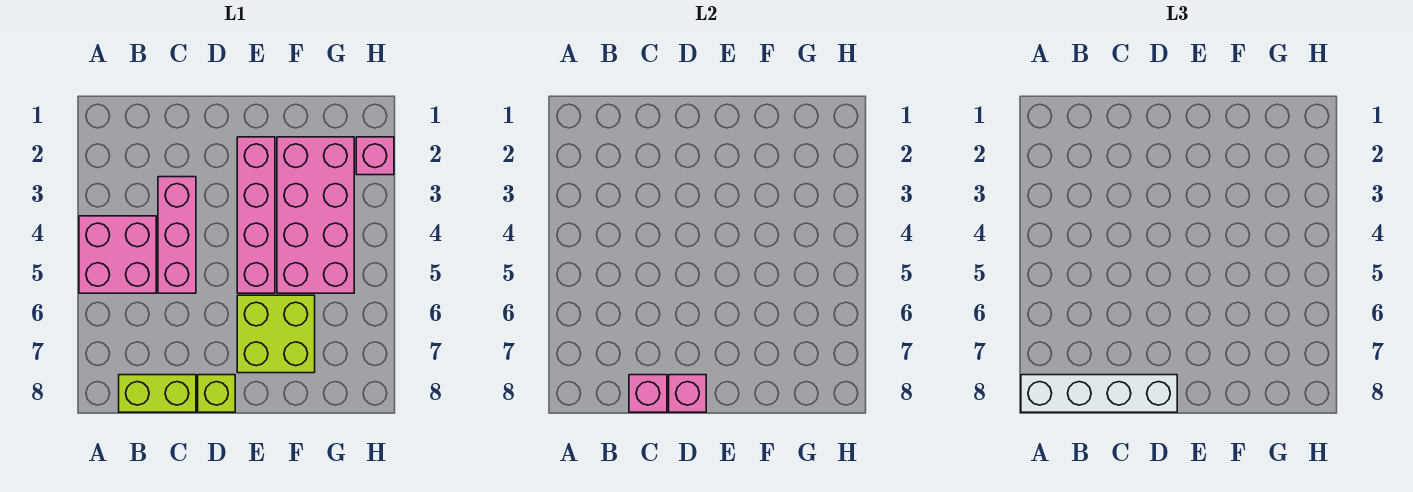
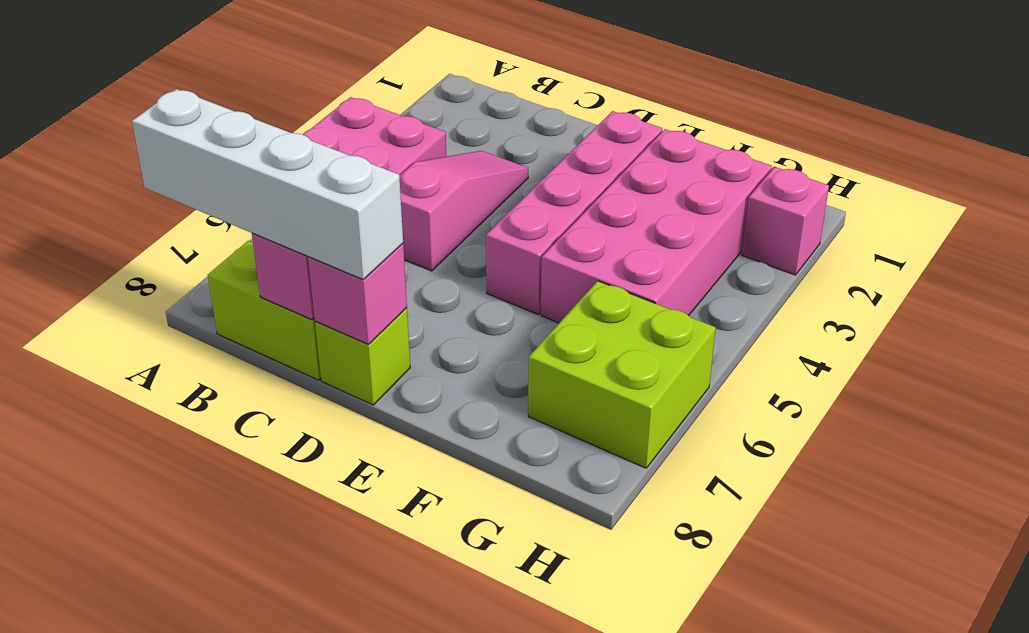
pink brick C3:C5 level 1 -> pink slope C3:C5 level 1 top 5
lime brick E6:F7 level 1 -> lime brick G6:H7 level 1

